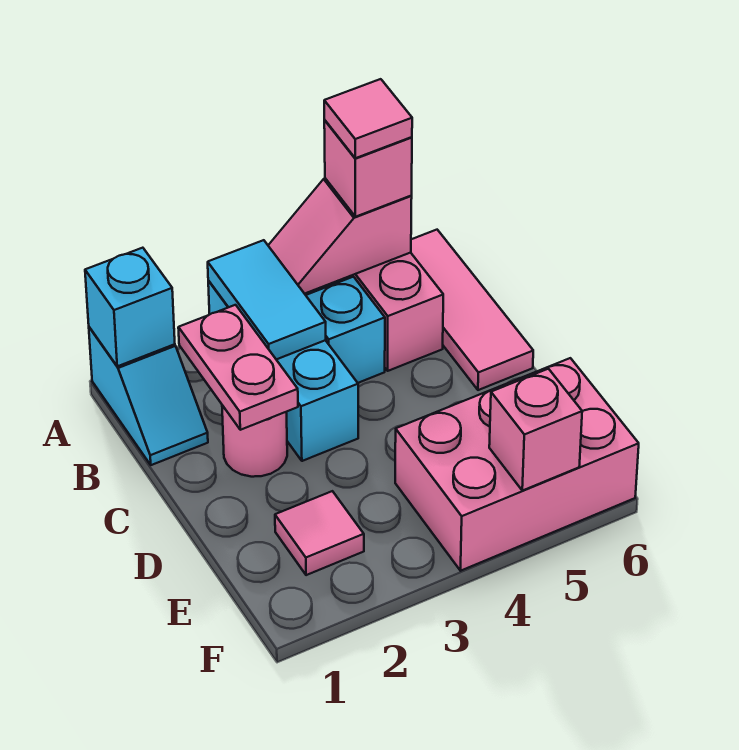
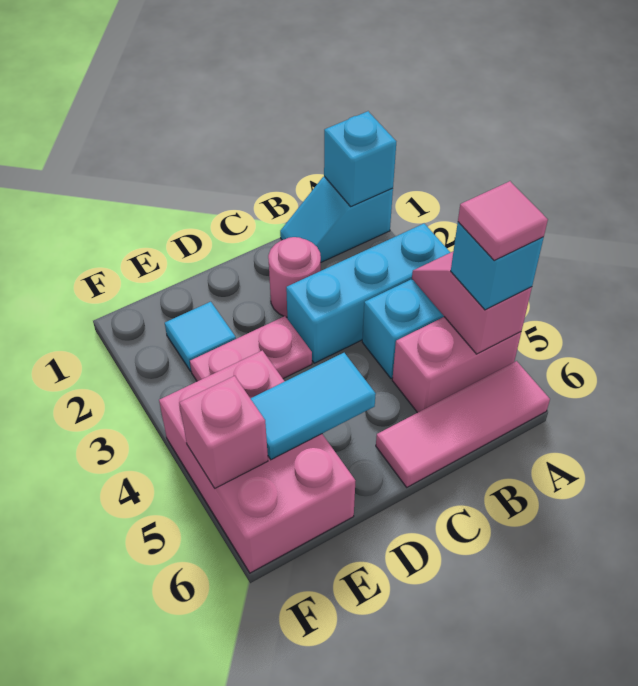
cyan tile A3:B3 level 2 -> cyan tile D5:E5 level 2
pink brick A5 level 3 -> cyan brick A5 level 3
pink plate B2:C2 level 2 -> pink plate D3:E3 level 1
pink tile E2 level 1 -> cyan tile E2 level 1

